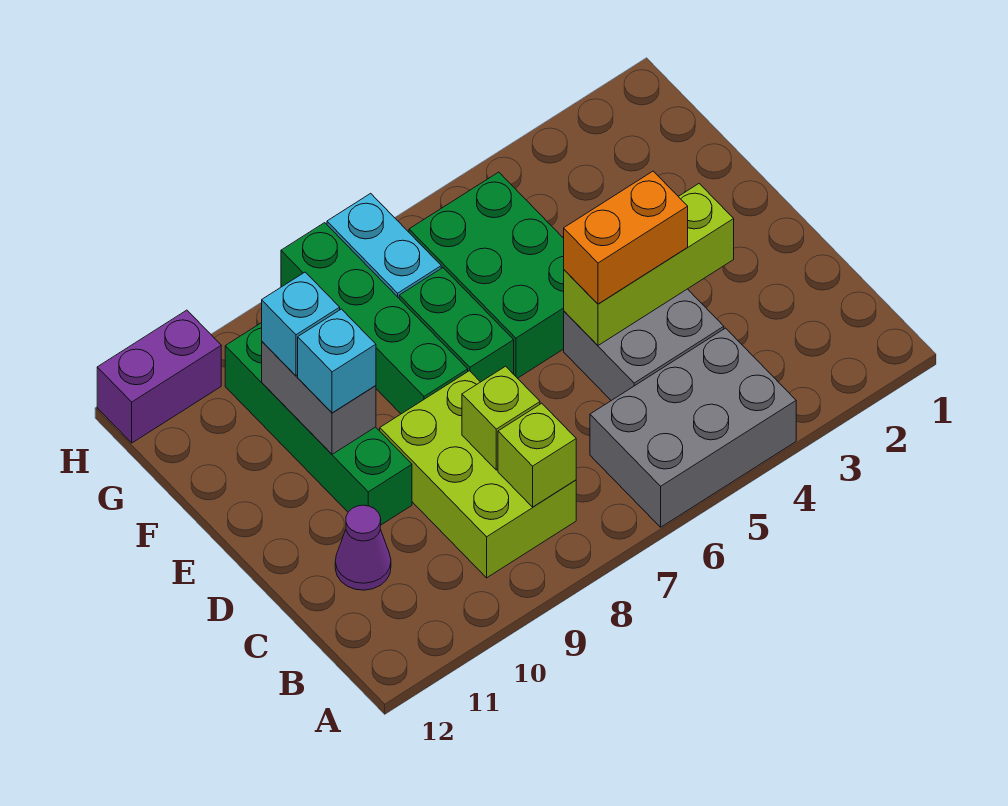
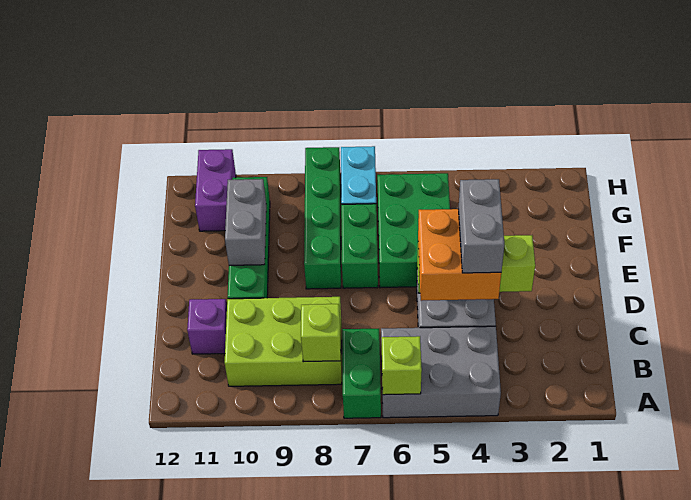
none -> green brick A7:B7 level 1
lime brick B8:D9 level 1 -> lime brick B8:C10 level 1
none -> grey brick C4:D4 level 4
lime brick C8 level 2 -> lime brick A6 level 2
purple cone C11 level 1 -> purple brick C11 level 1
orange brick D4:D5 level 3 -> orange brick C4:D5 level 3
cyan brick E10 level 3 -> none
cyan brick F10 level 3 -> none
purple brick H11:H12 level 1 -> purple brick G11:H11 level 1

